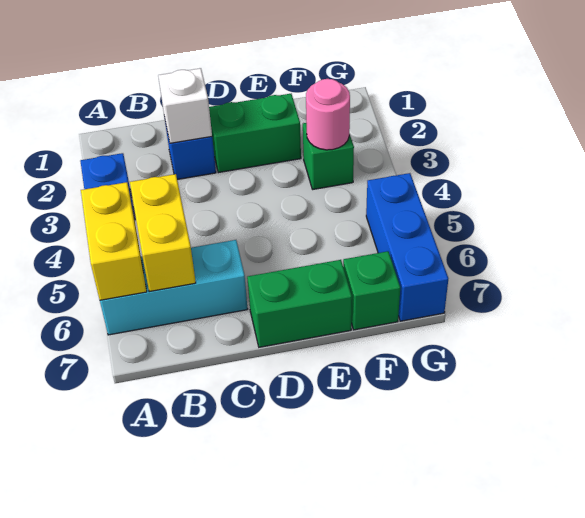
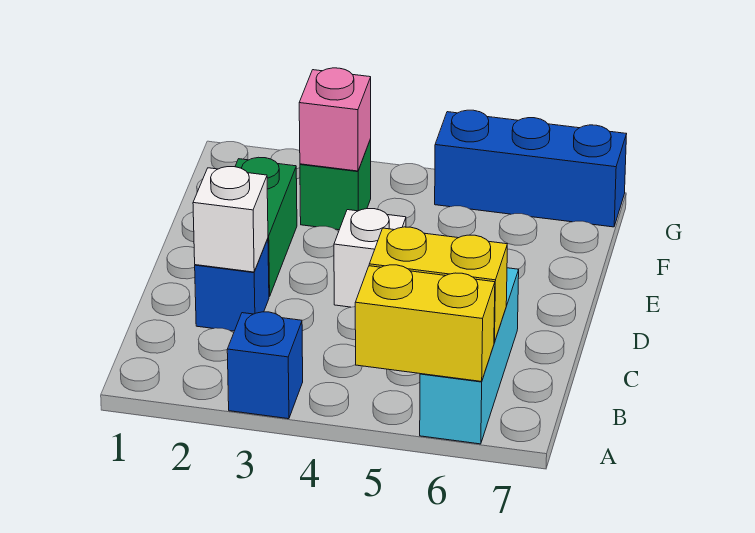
none -> white brick D4 level 1
green brick D7:E7 level 1 -> none
pink round brick F3 level 2 -> pink brick F3 level 2
green brick F7 level 1 -> none

